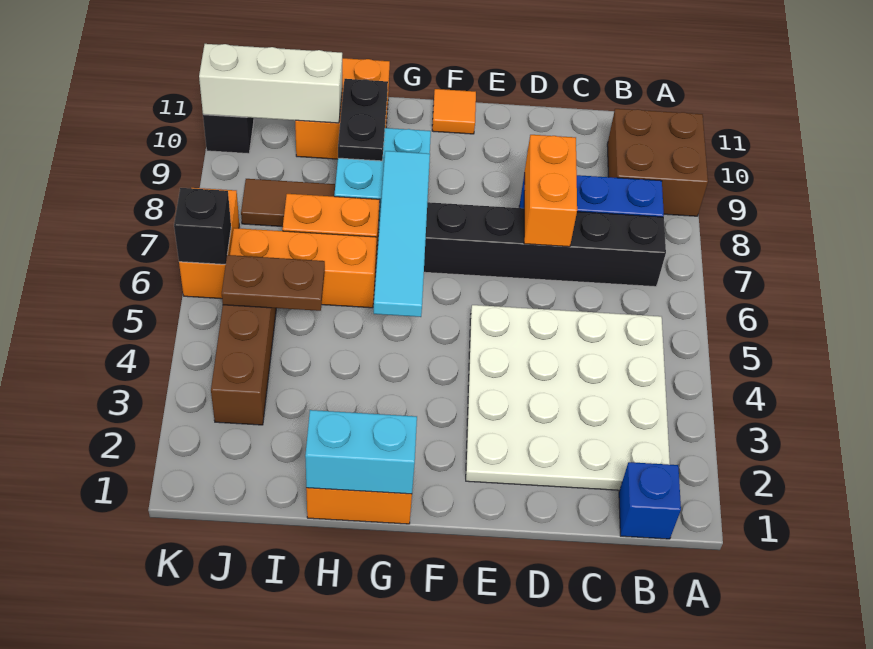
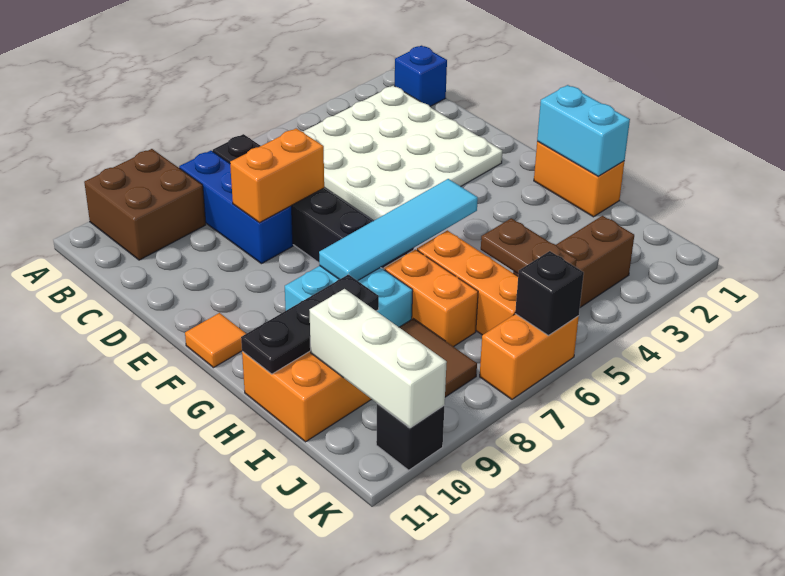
black plate H9:H10 level 2 -> black plate H9:H11 level 2

